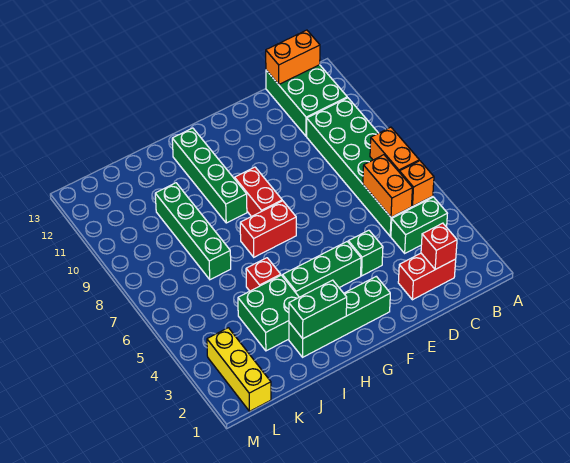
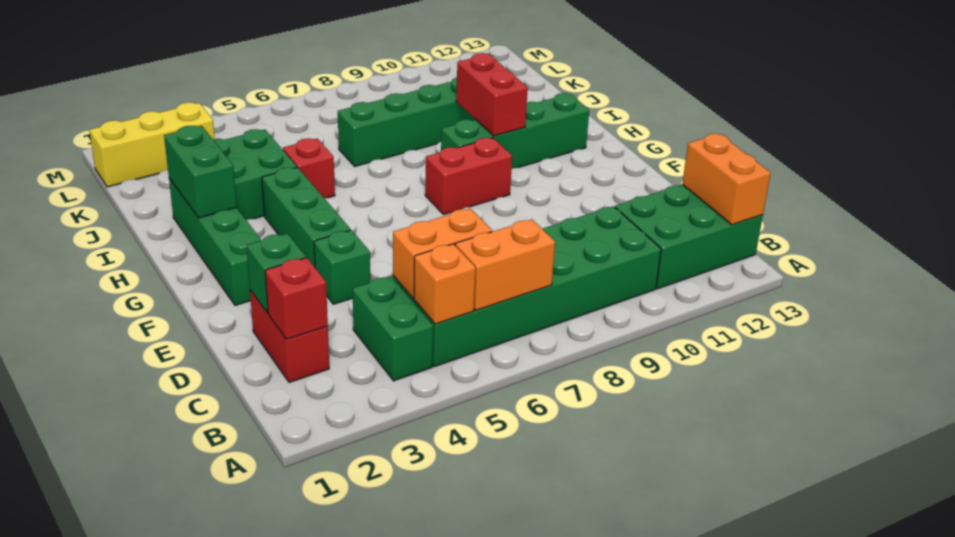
none -> green brick D2 level 2
red brick G7:H7 level 1 -> red brick H10:I10 level 2

